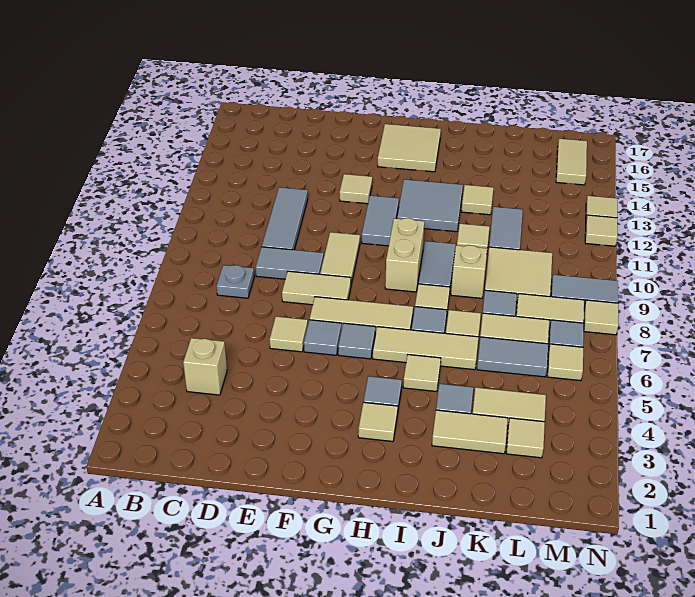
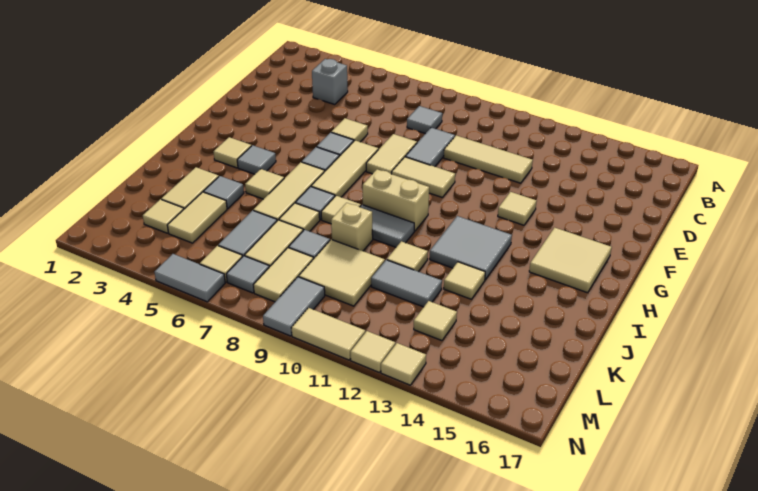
tan brick C4 level 1 -> grey brick C4 level 1
grey plate C8 level 1 -> grey tile C8 level 1
grey tile D10:D12 level 1 -> tan tile D10:D12 level 1
grey tile G11:G12 level 1 -> grey tile N5:N6 level 1
tan tile M15:M16 level 1 -> tan tile N10:N11 level 1
tan tile N8 level 1 -> tan tile L13 level 1

